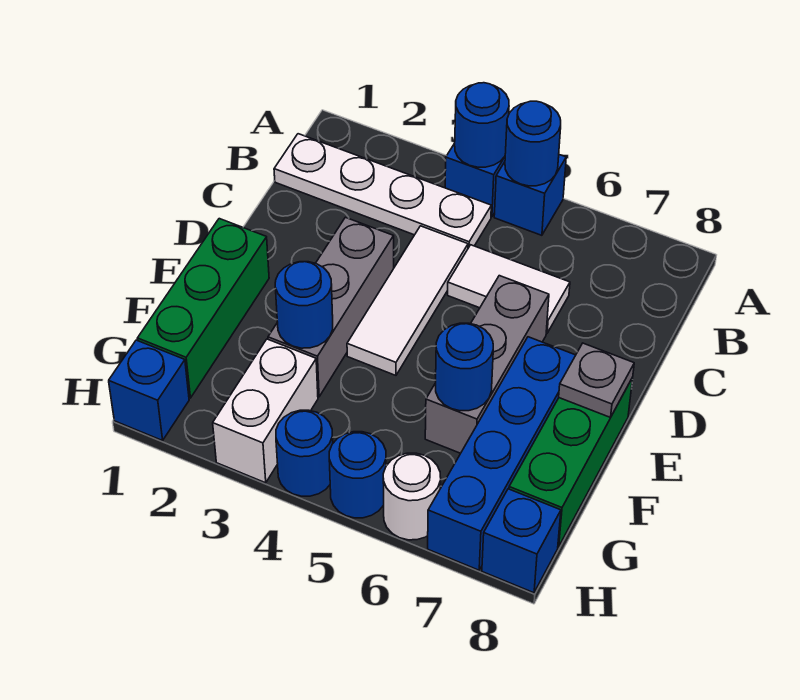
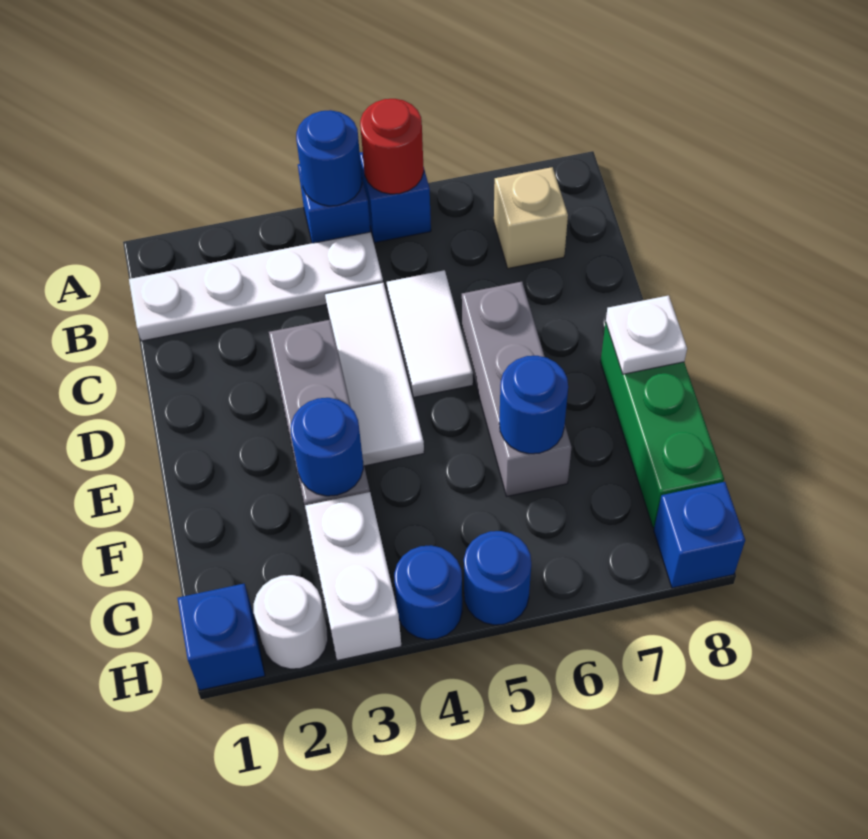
blue round brick A5 level 2 -> red round brick A5 level 2
none -> tan brick B7 level 1
white tile C5:C6 level 1 -> white tile C5:D5 level 1
green brick E1:G1 level 1 -> none
blue brick E7:H7 level 1 -> none
grey plate E8 level 2 -> white plate E8 level 2
white round brick H6 level 1 -> white round brick H2 level 1

